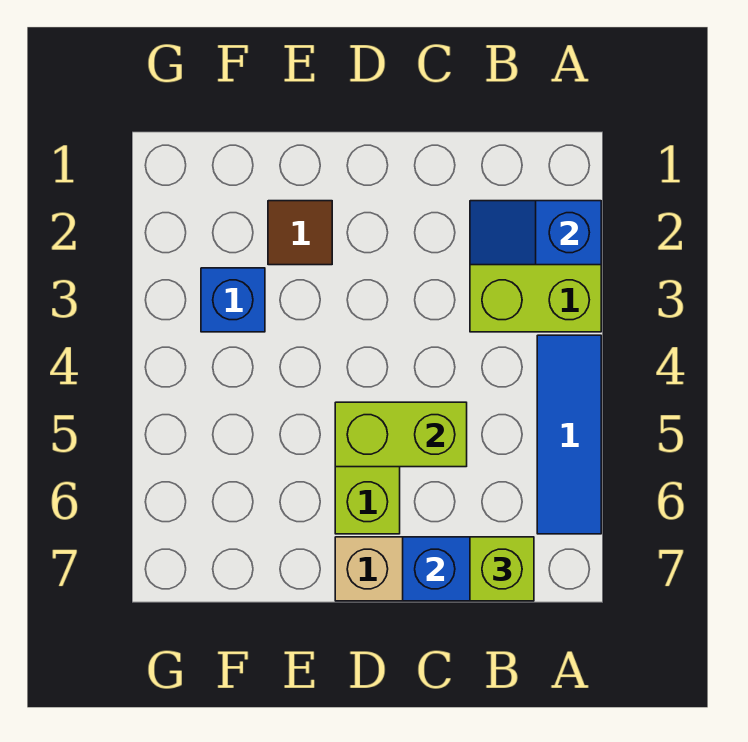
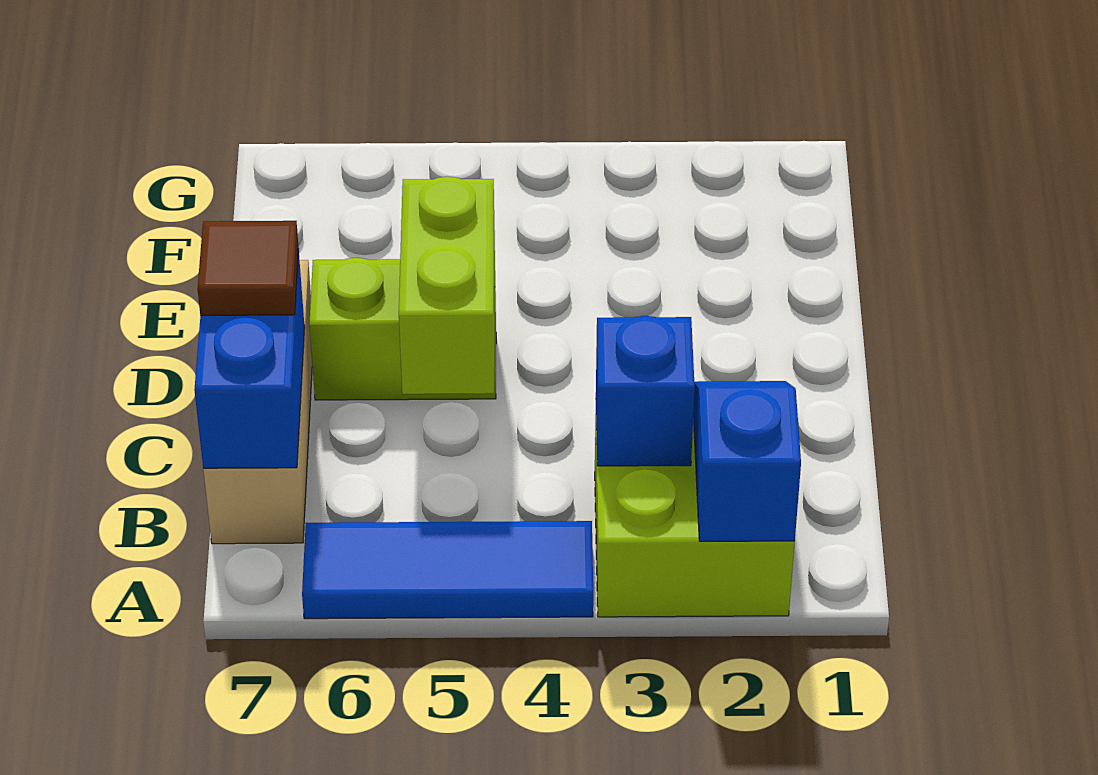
lime brick B7 level 3 -> none
brown tile E2 level 1 -> brown tile C7 level 3
blue brick F3 level 1 -> blue brick B3 level 2

